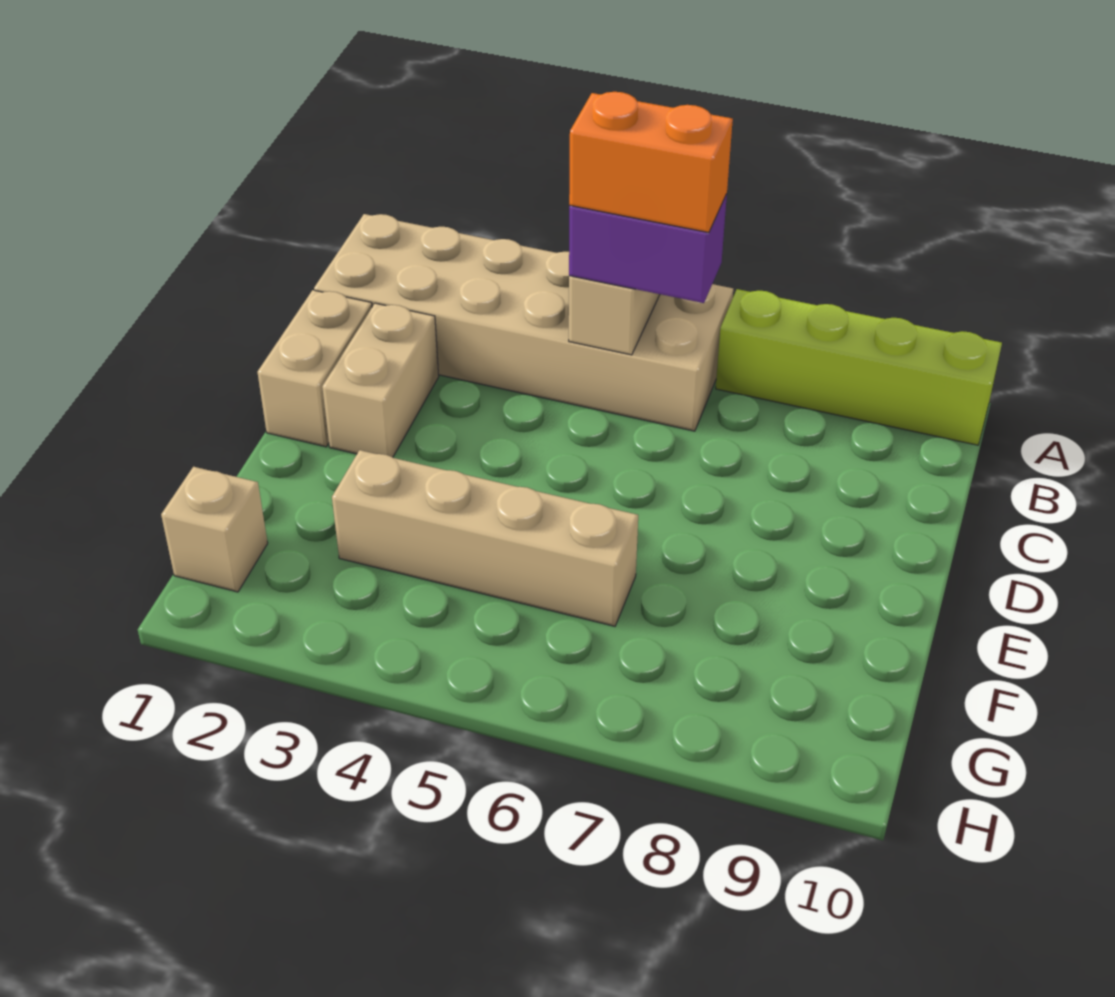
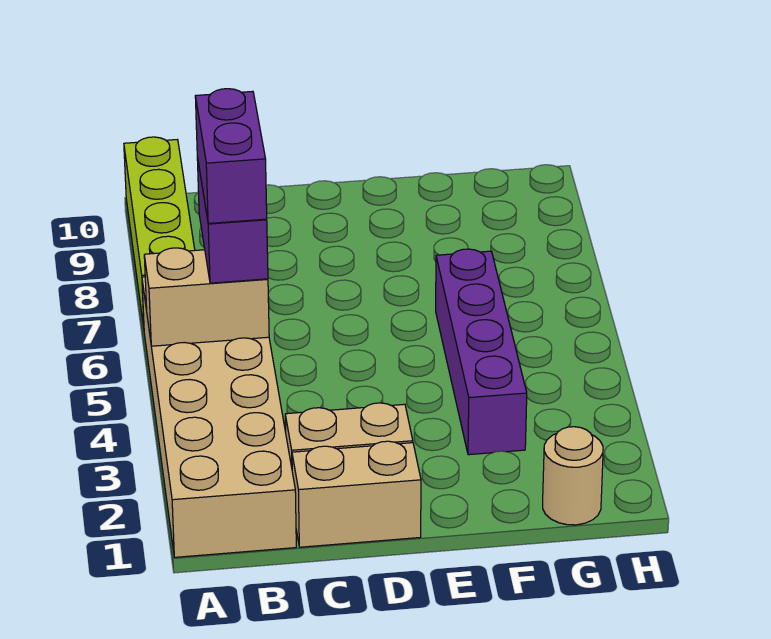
orange brick B5:B6 level 4 -> purple brick B5:B6 level 4
tan brick F3:F6 level 1 -> purple brick F3:F6 level 1
tan brick G1 level 1 -> tan round brick G1 level 1

